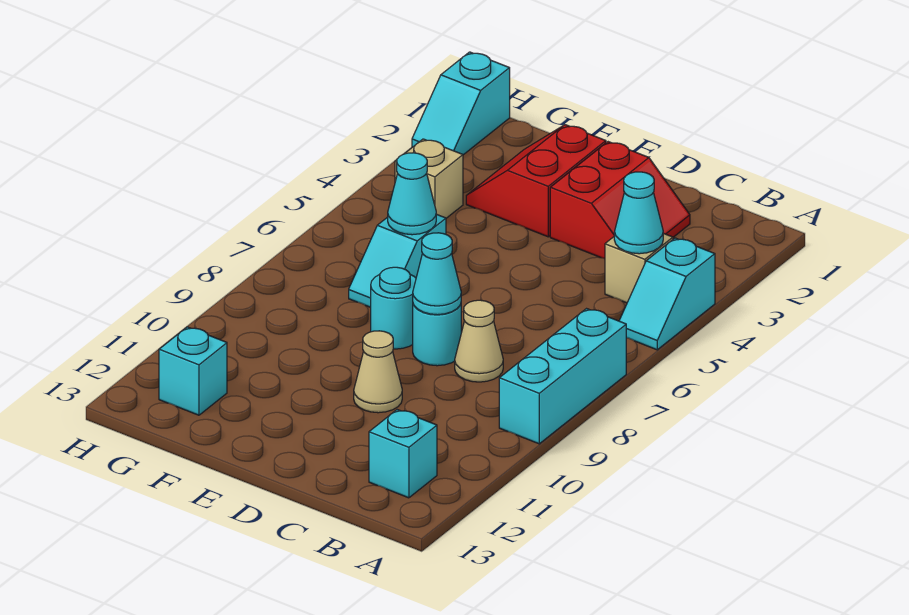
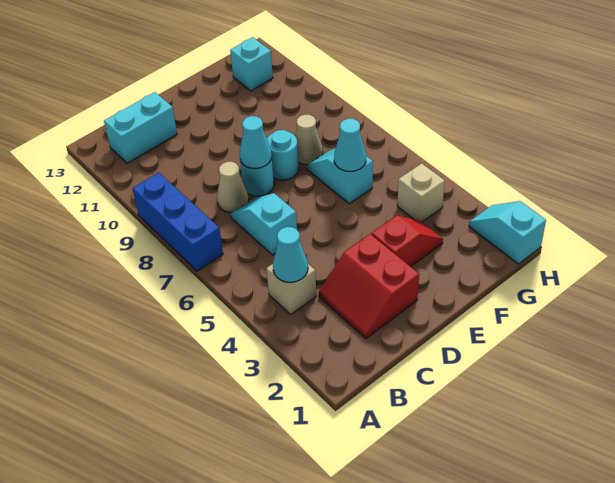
cyan slope A4:A5 level 1 top 4 -> cyan slope C6:C7 level 1 top 6
cyan brick A7:A9 level 1 -> blue brick A7:A9 level 1
cyan brick B12 level 1 -> cyan brick B12:C12 level 1
tan cone D10 level 1 -> tan cone F8 level 1
red slope E2:F3 level 1 top E -> red slope E3:F3 level 1 top E

